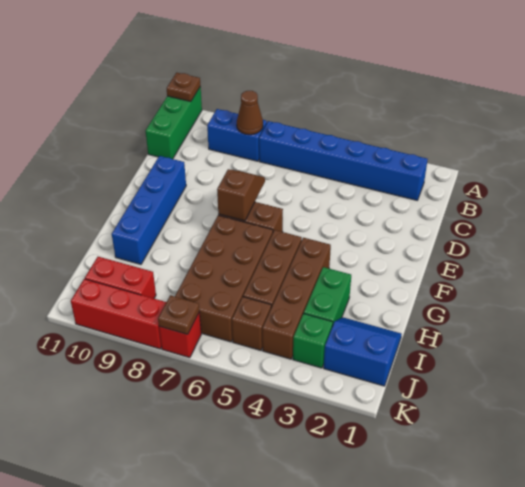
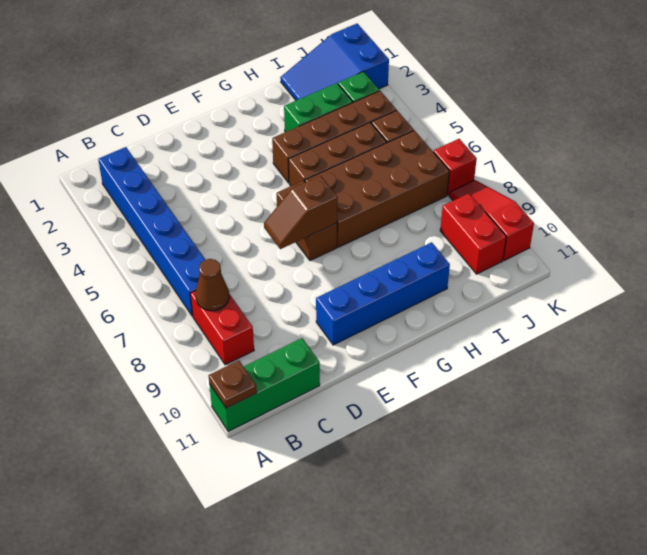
blue brick B8:B9 level 1 -> red brick B8:B9 level 1
blue slope I1:J2 level 1 top J -> blue slope I1:K2 level 1 top K
brown plate K7 level 2 -> none
red brick K8:K10 level 1 -> red slope K8:K10 level 1 top 10

